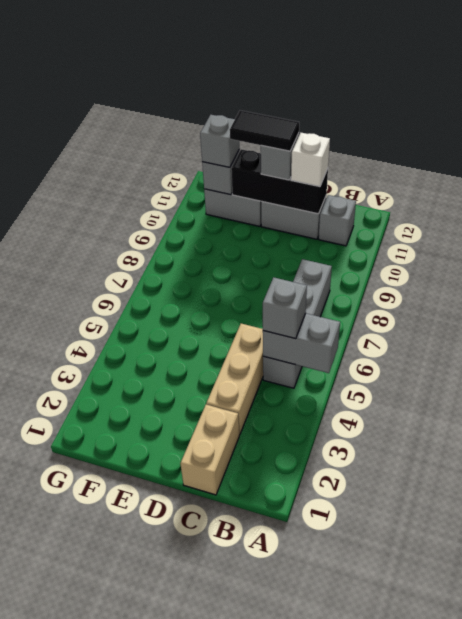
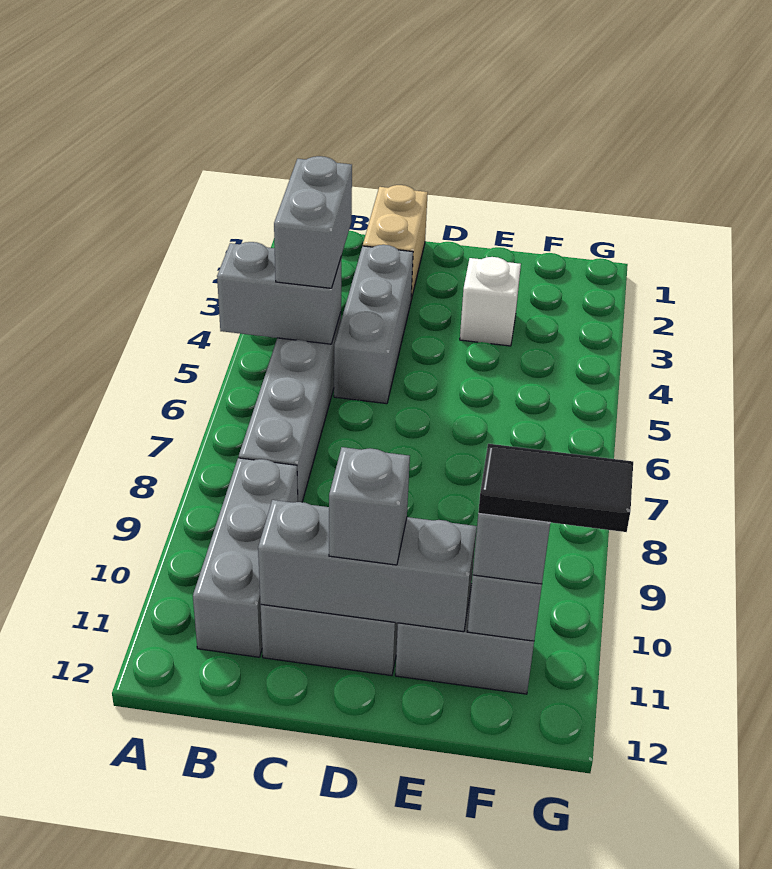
grey brick B5 level 3 -> grey brick B4:B5 level 3
grey brick B11 level 1 -> grey brick B9:B11 level 1
tan brick C3:C5 level 1 -> grey brick C3:C5 level 1
black brick C11:E11 level 2 -> grey brick C11:E11 level 2
white brick C11 level 3 -> white brick E3 level 1
black tile D11:E11 level 4 -> black tile F11:G11 level 4

